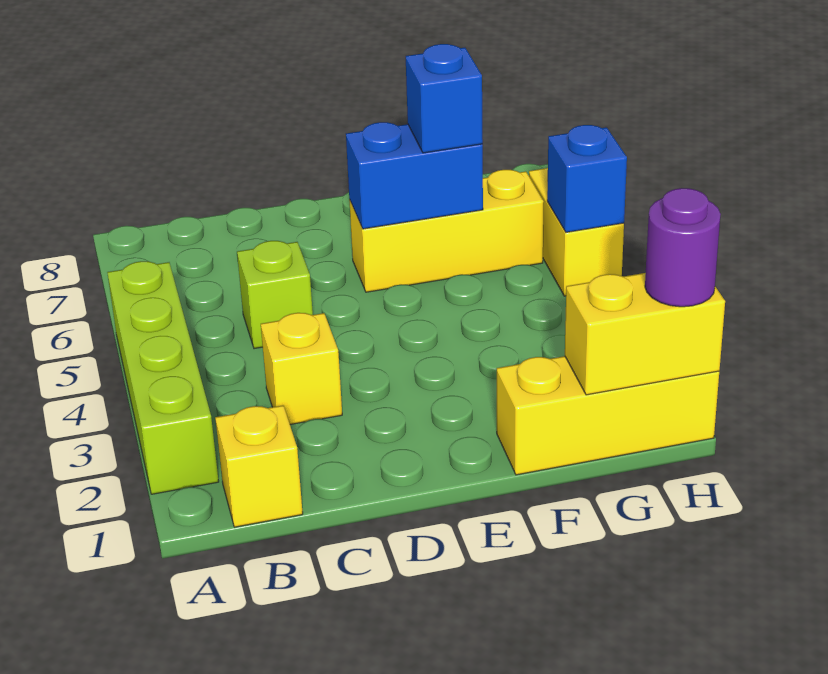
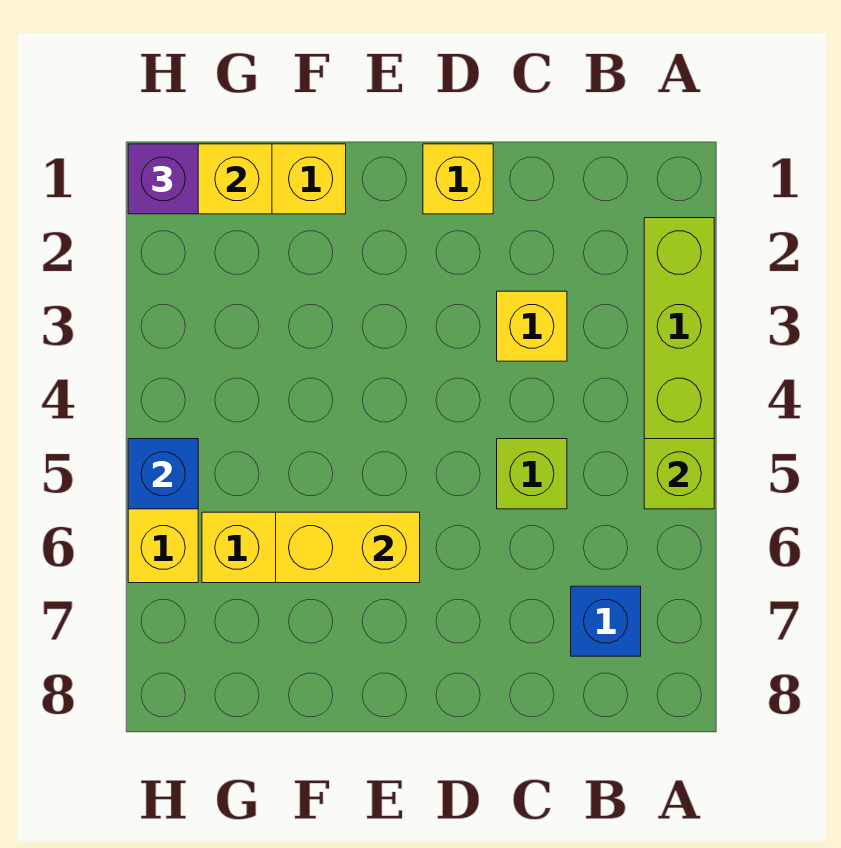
none -> lime brick A5 level 2
yellow brick B1 level 1 -> yellow brick D1 level 1
blue brick E6:F6 level 2 -> yellow brick E6:F6 level 2
blue brick F6 level 3 -> blue brick B7 level 1
purple round brick H1 level 3 -> purple brick H1 level 3

